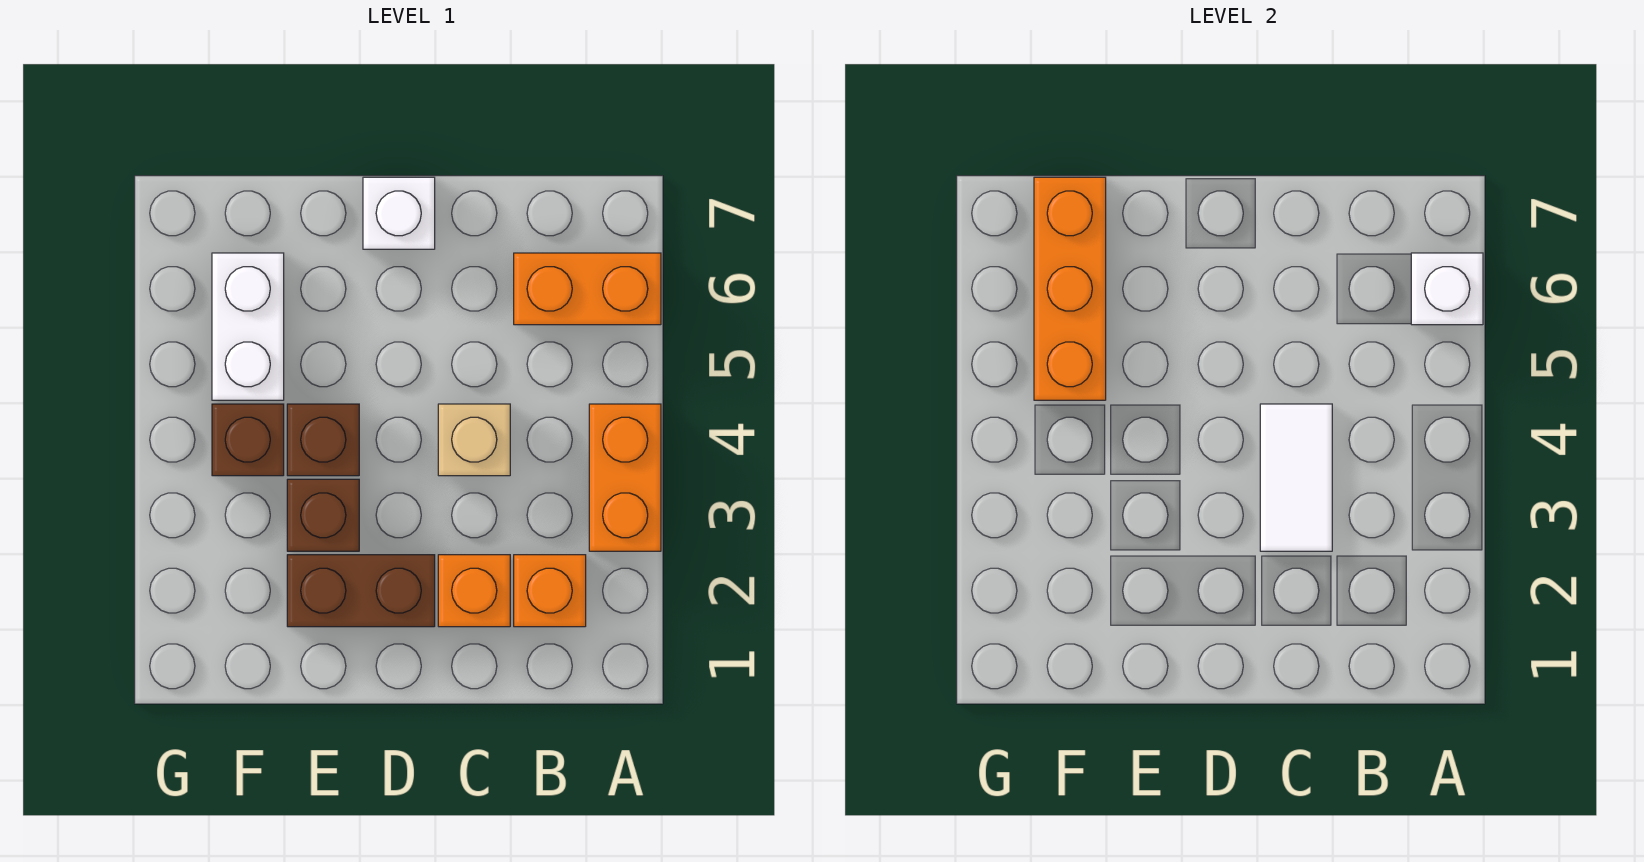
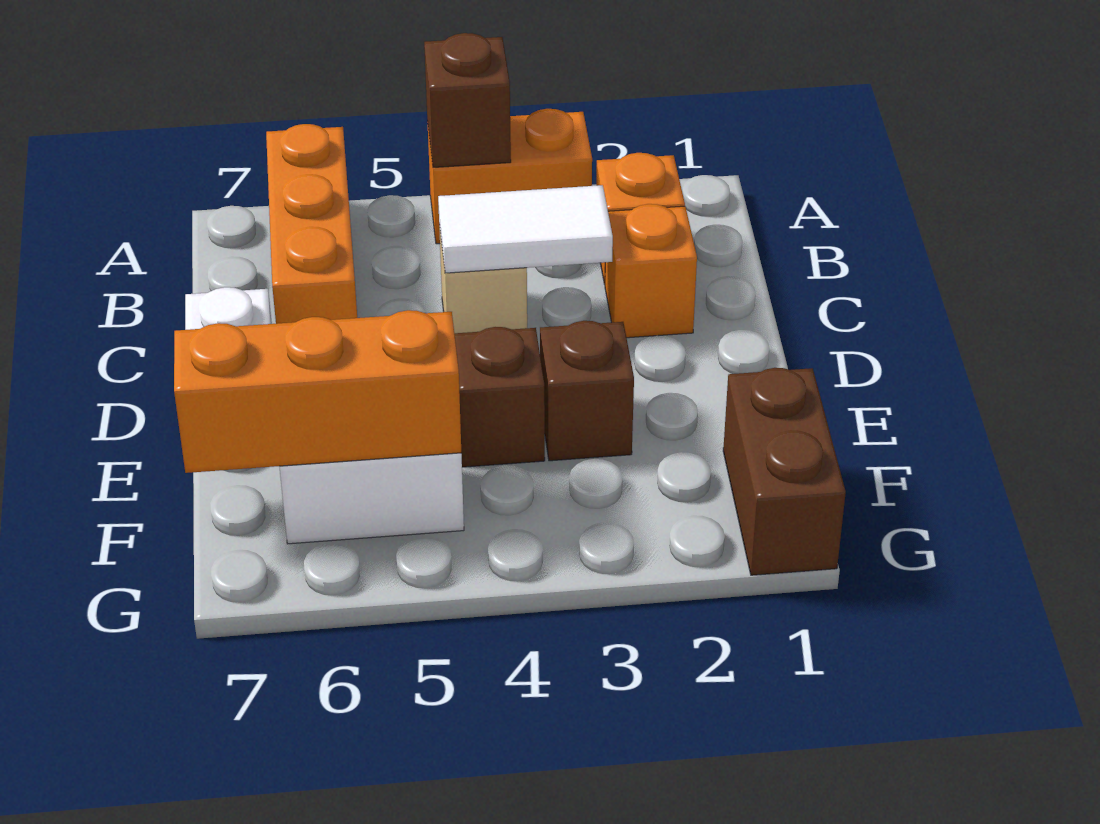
orange brick A6:B6 level 1 -> orange brick A6:C6 level 1
white brick A6 level 2 -> none
brown brick D2:E2 level 1 -> brown brick F1:G1 level 1
brown brick F4 level 1 -> brown brick A4 level 2

